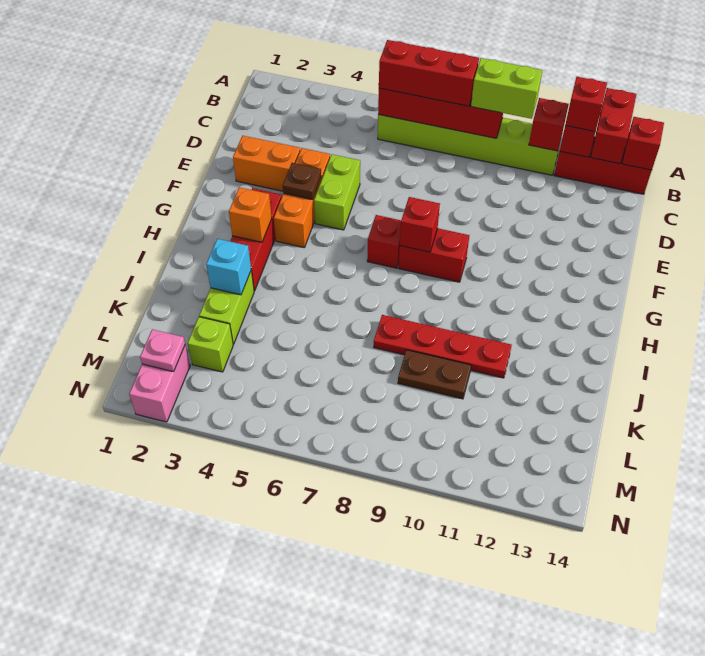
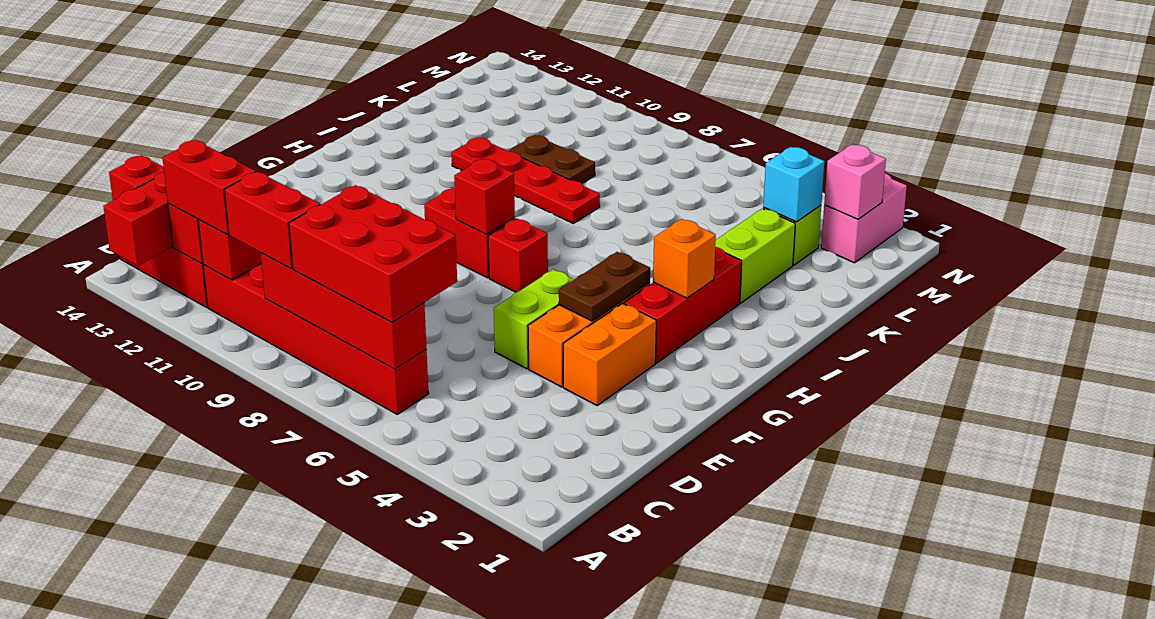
lime brick B6:B11 level 1 -> red brick B6:B11 level 1
red brick B6:B8 level 3 -> red brick B6:C8 level 3
lime brick B9:B10 level 3 -> red brick B9:B10 level 3
red brick B12 level 3 -> red brick B11:B12 level 3
orange brick E2:E3 level 1 -> orange brick E3:F3 level 1
brown plate F4 level 2 -> brown plate F4:G4 level 2
cyan brick J3 level 2 -> cyan brick L3 level 2
pink plate M2 level 2 -> pink brick M2 level 2

